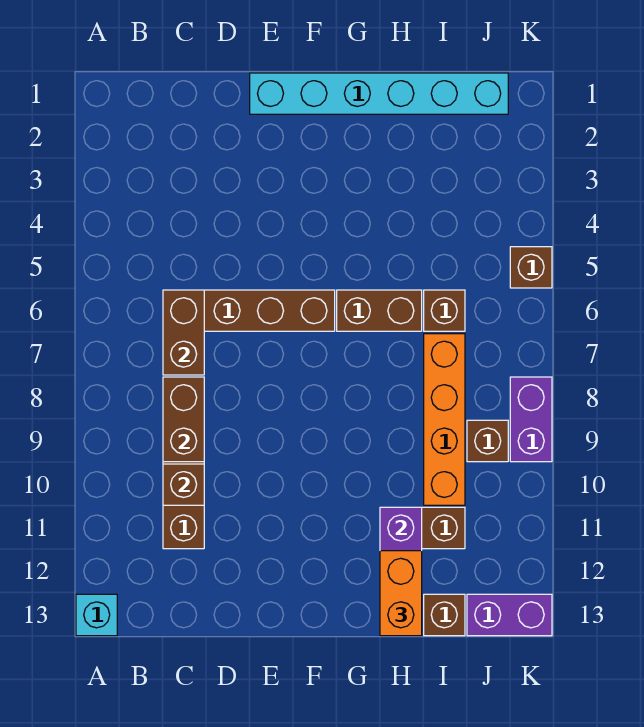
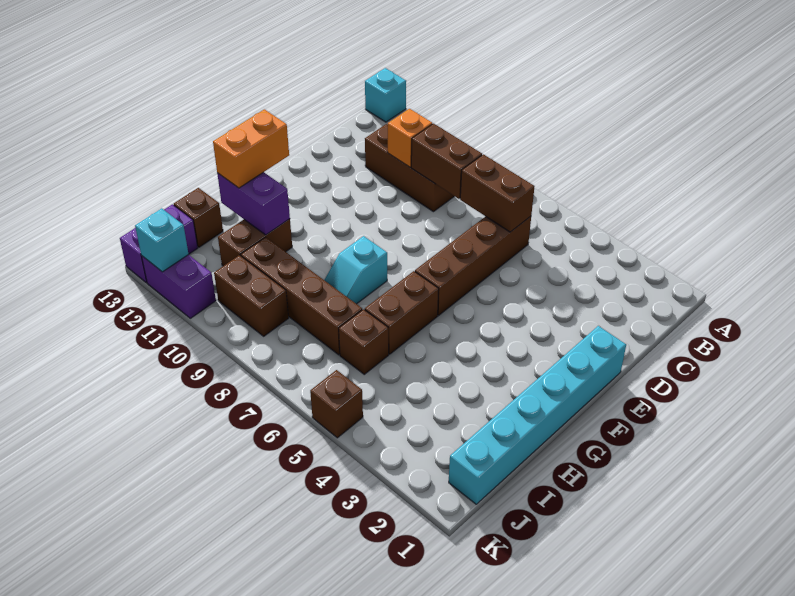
brown brick C10 level 2 -> orange brick C10 level 2
none -> cyan slope G8:H8 level 1 top G
orange brick H12:H13 level 3 -> orange brick G12:H12 level 3
orange brick I7:I10 level 1 -> brown brick I7:I10 level 1
brown brick J9 level 1 -> brown brick J9:J10 level 1
purple brick K8:K9 level 1 -> purple brick K11:K12 level 1
none -> cyan brick K12 level 2

